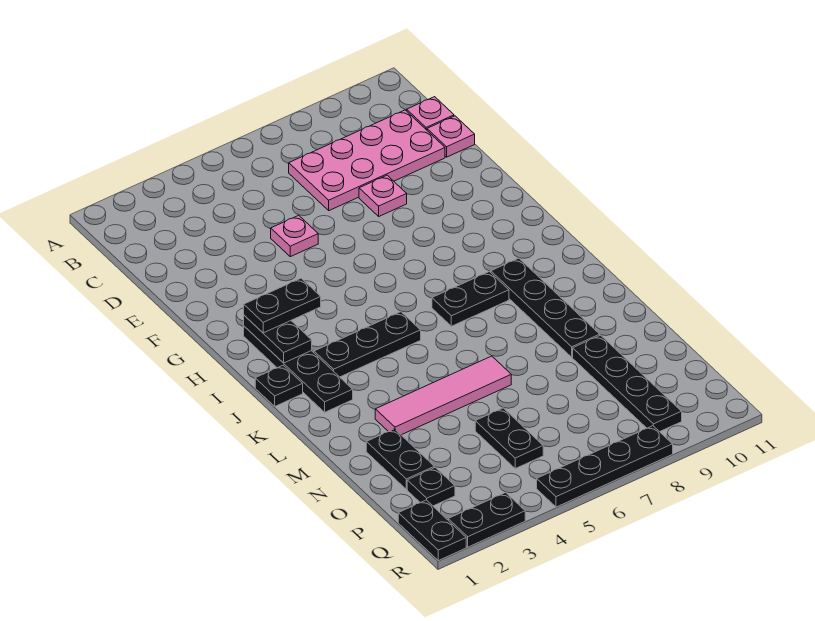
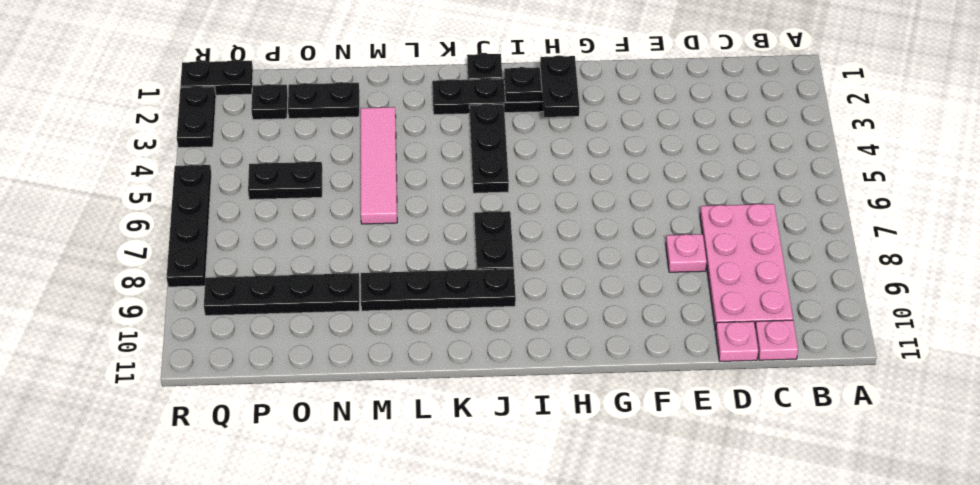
pink plate E5 level 1 -> none

